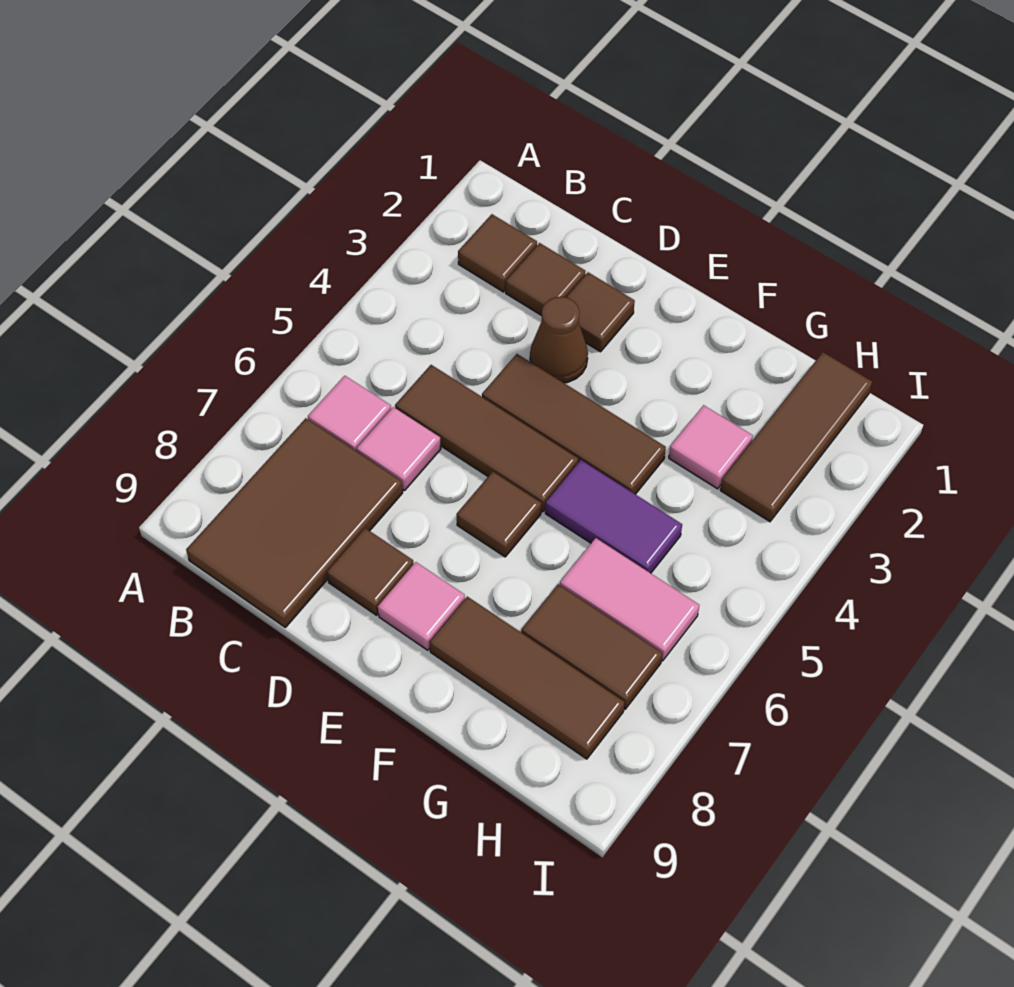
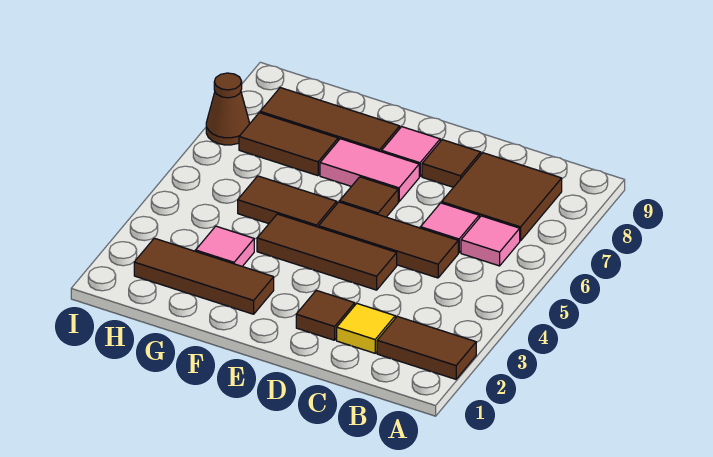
brown tile B2 level 1 -> brown tile A2:B2 level 1
brown tile B7:C9 level 1 -> brown tile B7:C8 level 1
brown tile C2 level 1 -> yellow tile C2 level 1
brown cone D3 level 1 -> brown cone I7 level 1
purple tile F5:G5 level 1 -> brown tile F5:G5 level 1
pink tile G6:H6 level 1 -> pink tile E7:F7 level 1
brown tile H1:H3 level 1 -> brown tile F2:H2 level 1

